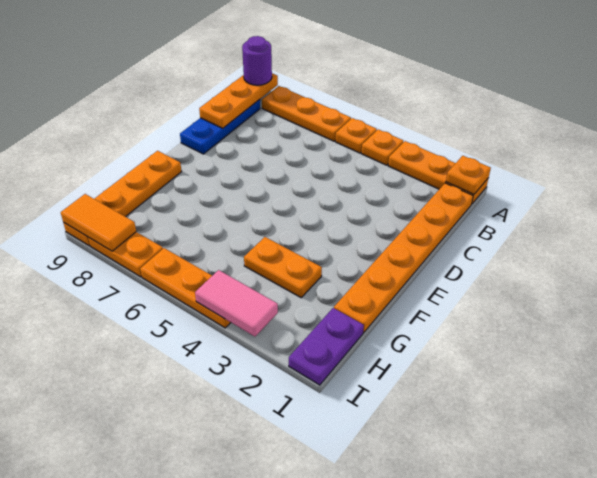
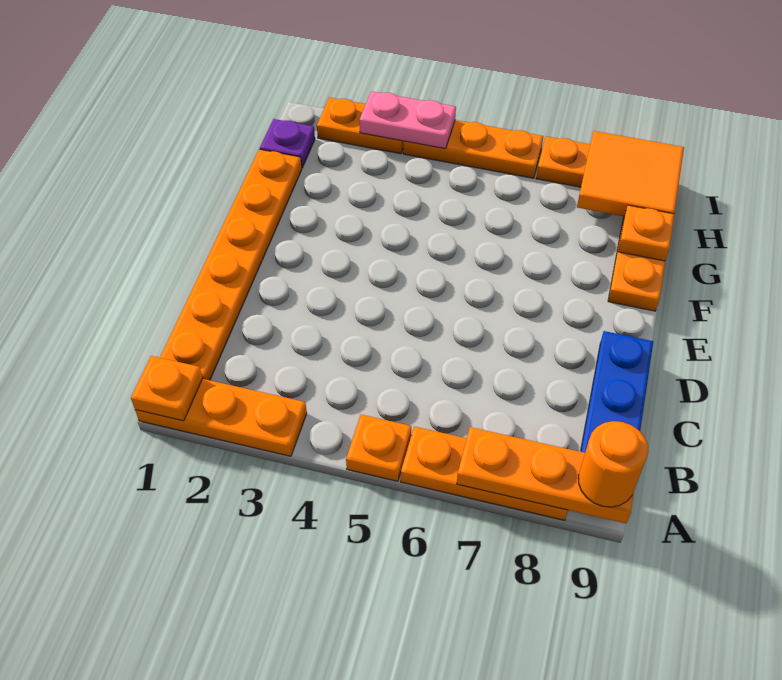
orange plate A4 level 1 -> orange plate G9 level 2
orange plate A9:C9 level 2 -> orange plate A7:A9 level 2
purple round brick A9 level 3 -> orange round brick A9 level 3
orange plate G3:G4 level 1 -> orange plate I2:I3 level 1
purple plate H1:I1 level 1 -> purple plate H1 level 1
pink tile I3:I4 level 2 -> pink plate I3:I4 level 2
orange tile I8:I9 level 2 -> orange tile H8:I9 level 2

